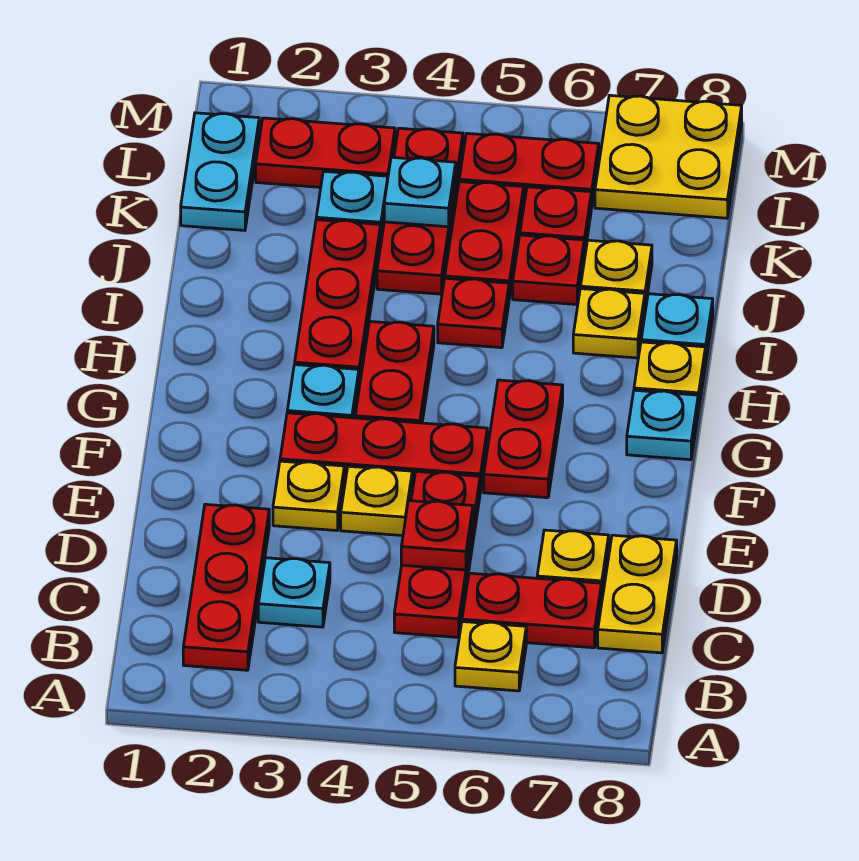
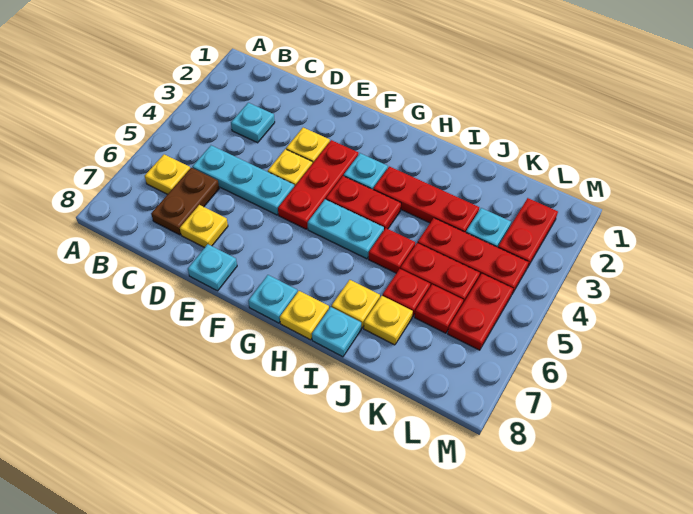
red plate B2:D2 level 1 -> none
red plate C5:E5 level 1 -> cyan plate C5:E5 level 1
red plate C6:C7 level 1 -> brown plate C6:C7 level 1
yellow plate C8:D8 level 1 -> none
red plate D5 level 2 -> none
red plate F6:G6 level 1 -> none
cyan plate K1:L1 level 1 -> cyan plate G5:H5 level 1
cyan plate K4 level 2 -> cyan plate E8 level 1
yellow plate L7:M8 level 1 -> none

